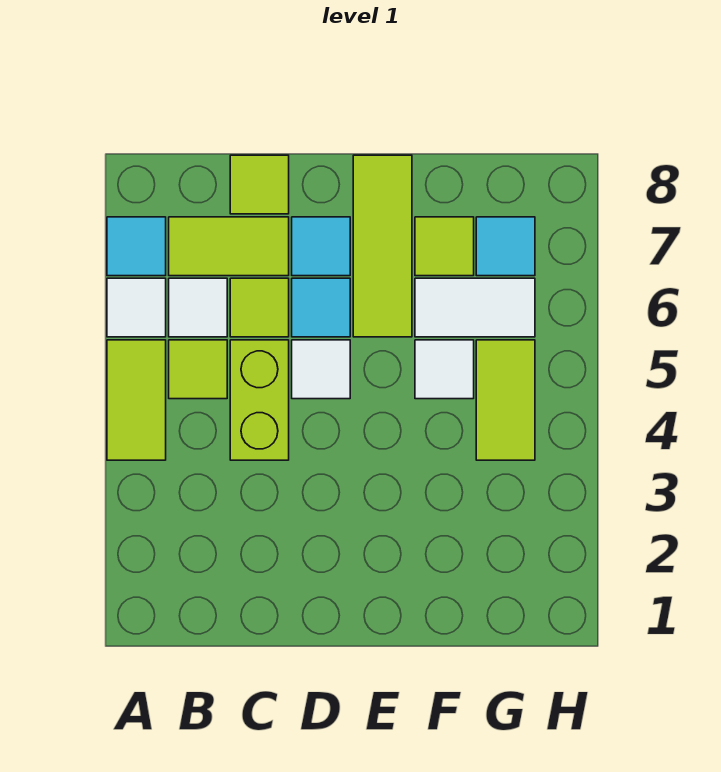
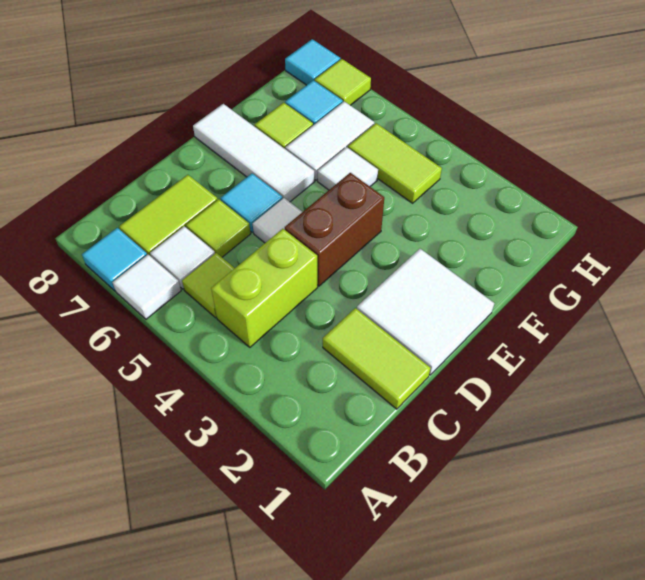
lime tile A4:A5 level 1 -> lime tile C1:C2 level 1
lime brick C4:C5 level 1 -> lime brick B4:C4 level 1
lime tile C8 level 1 -> lime tile H7 level 1
none -> white tile D1:E2 level 1
none -> brown brick D4:E4 level 1
cyan tile D7 level 1 -> cyan tile H8 level 1
lime tile E6:E8 level 1 -> white tile E6:E8 level 1

